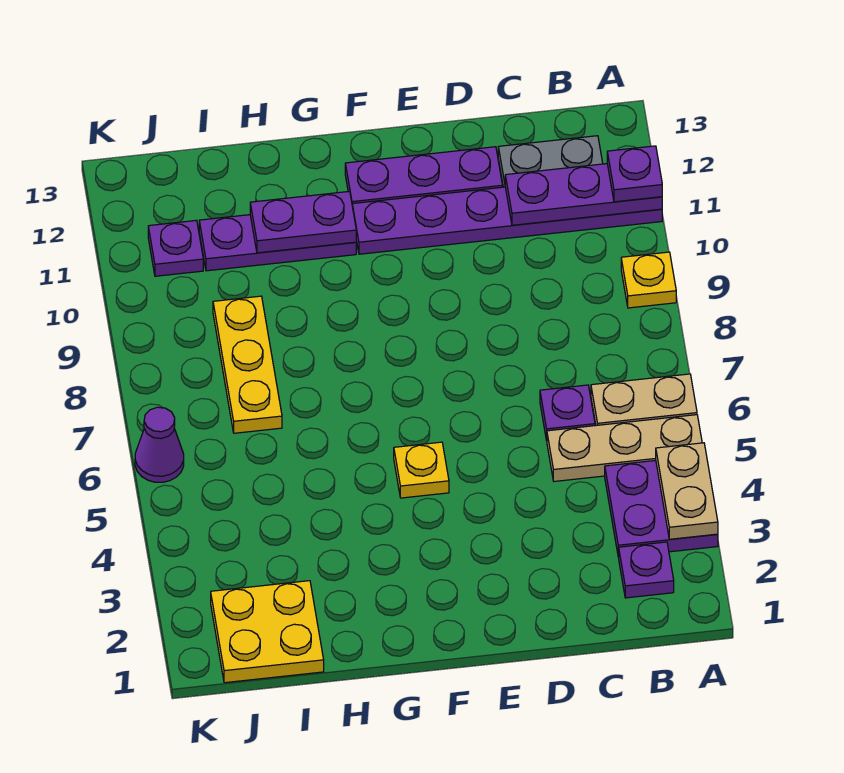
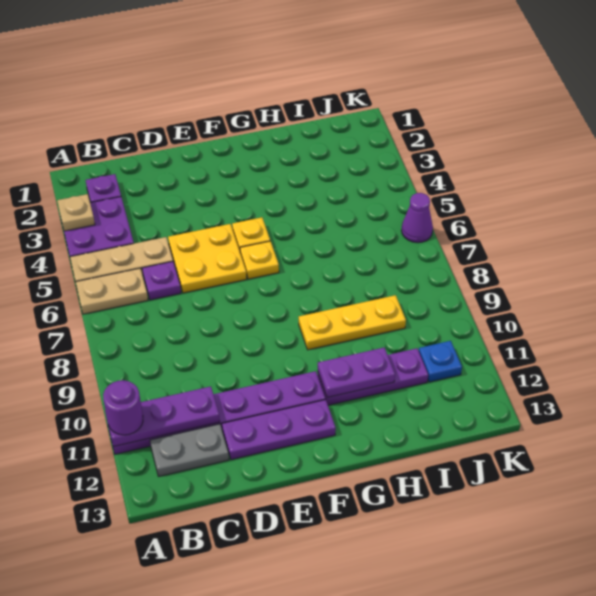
tan plate A3:A4 level 2 -> tan plate A3 level 2
yellow plate A9 level 1 -> yellow plate F6 level 1
purple plate A11 level 3 -> purple round brick A11 level 3
yellow plate I1:J2 level 1 -> yellow plate D5:E6 level 1
yellow plate I7:I9 level 1 -> yellow plate G9:I9 level 1
purple plate J11 level 1 -> blue plate J11 level 1

